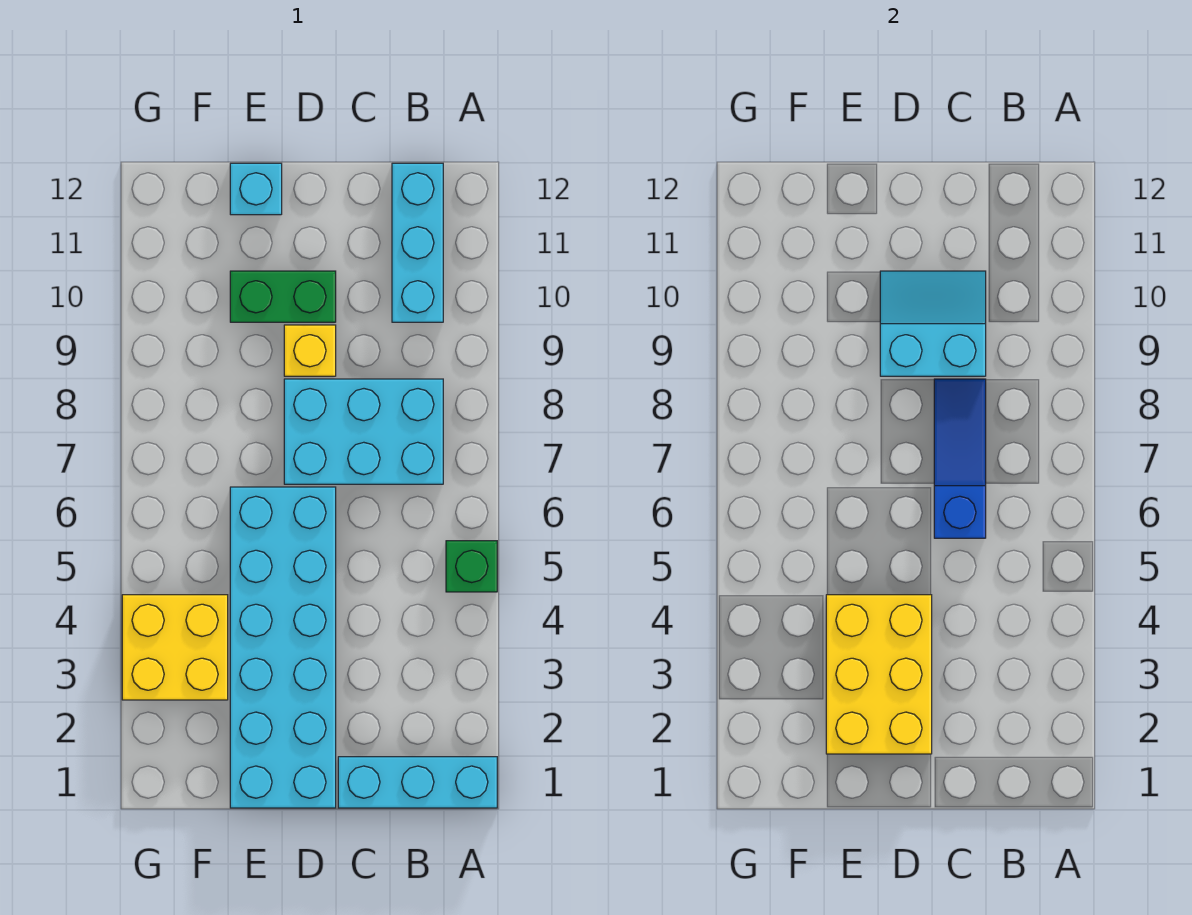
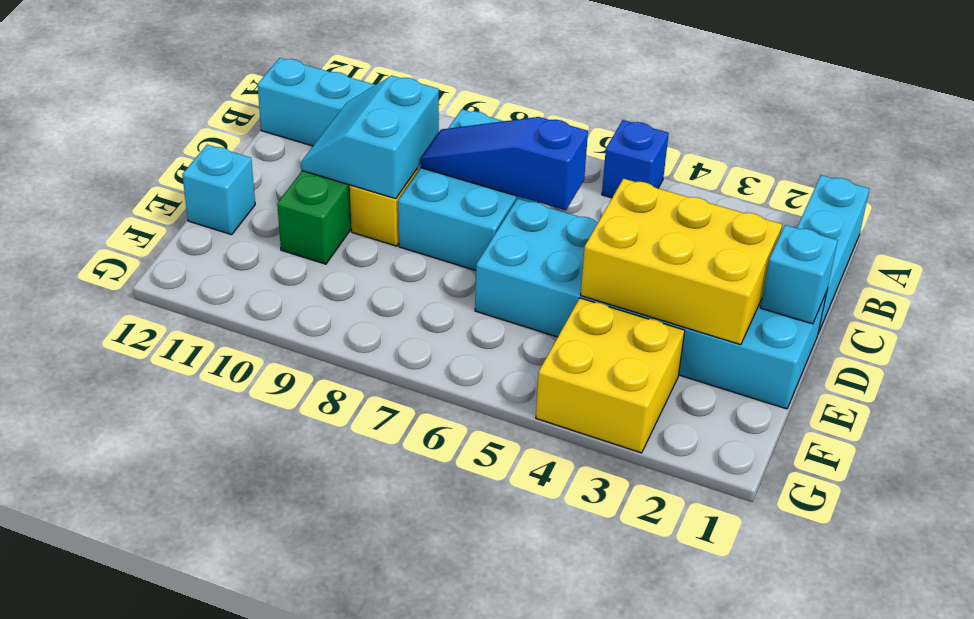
green brick A5 level 1 -> blue brick A5 level 1
none -> cyan brick D1 level 2

